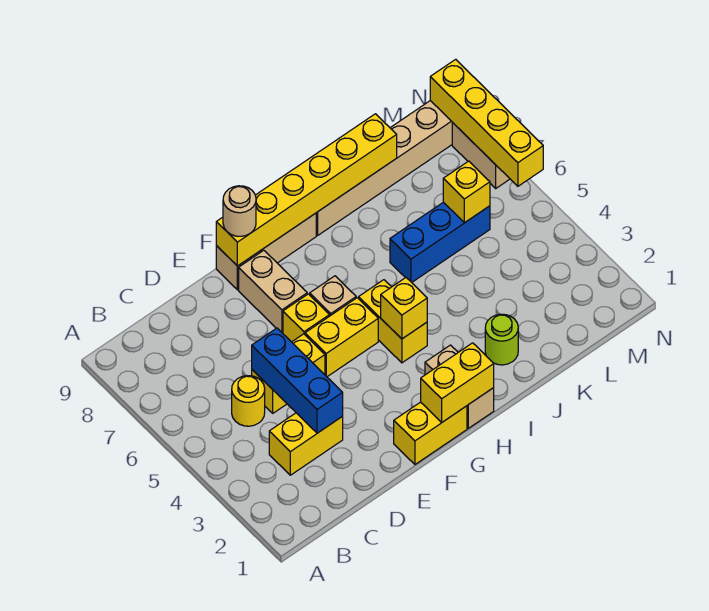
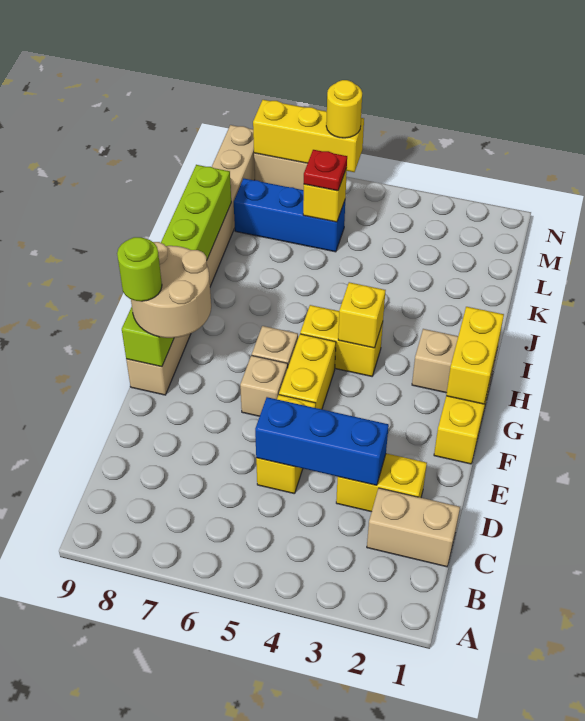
yellow brick C3:D3 level 1 -> yellow brick D2:D3 level 1
yellow round brick C5 level 1 -> yellow round brick N6 level 3
yellow brick F6 level 1 -> tan brick F6 level 1
tan brick F7:F8 level 1 -> tan brick C1:C2 level 1
yellow brick F9:K9 level 2 -> lime brick F9:K9 level 2
tan round brick F9 level 3 -> tan round brick F8:G9 level 3
lime round brick J2 level 1 -> lime round brick F9 level 4
blue brick J6:L6 level 1 -> blue brick L6:L8 level 1
none -> red plate L6 level 3
yellow brick N6:N9 level 2 -> yellow brick N6:N8 level 2

